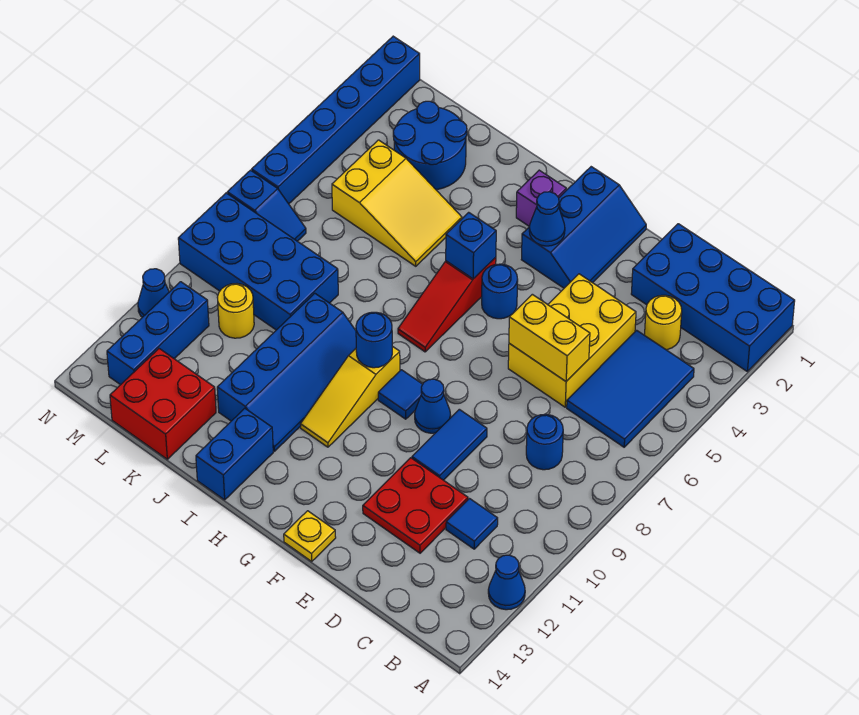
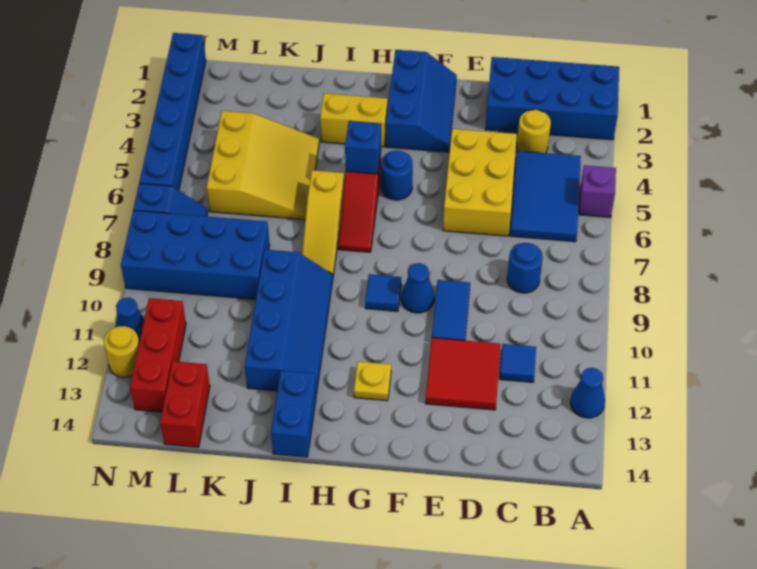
yellow brick D6:E6 level 2 -> yellow brick H3:I3 level 1
red plate D11:E12 level 1 -> red tile D11:E12 level 1
yellow plate F14 level 1 -> yellow plate G12 level 1
blue cone G3 level 2 -> none
purple brick H2 level 1 -> purple brick A5 level 1
yellow slope H9:H11 level 1 top 9 -> yellow slope I6:I8 level 1 top 6
blue round brick H9 level 2 -> none
yellow slope J4:L5 level 1 top L -> yellow slope J4:L6 level 1 top L
blue round brick K2:L3 level 1 -> none
red brick K13:L14 level 1 -> red brick L13:L14 level 1
yellow round brick L10 level 1 -> yellow round brick N12 level 1
blue brick M11:M13 level 1 -> red brick M11:M13 level 1

